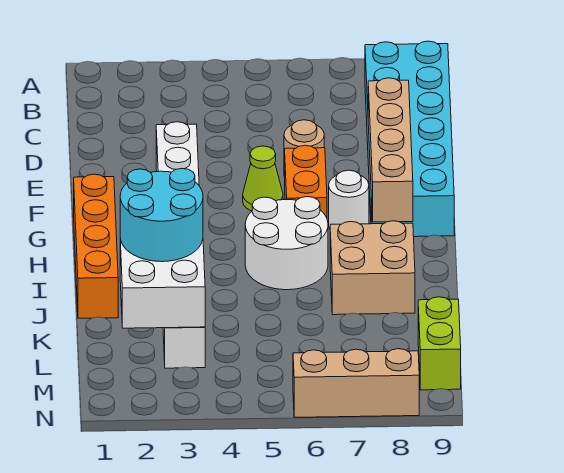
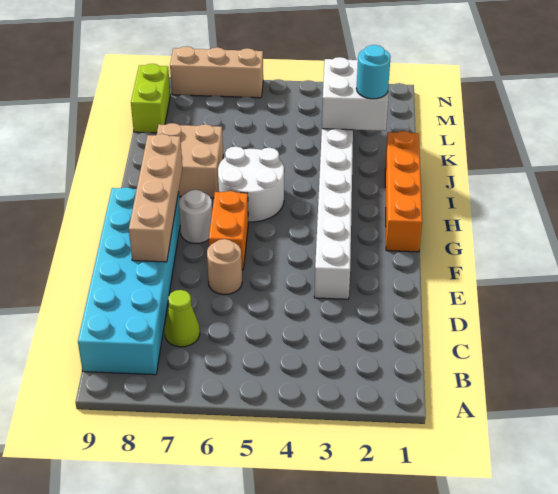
lime cone F5 level 1 -> lime cone C7 level 1
cyan round brick J2:K3 level 3 -> cyan round brick K2 level 3

